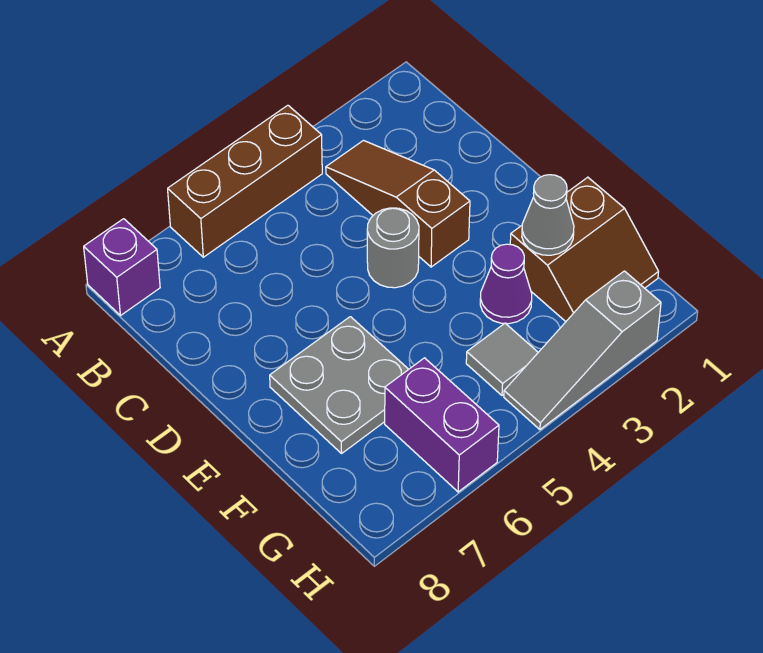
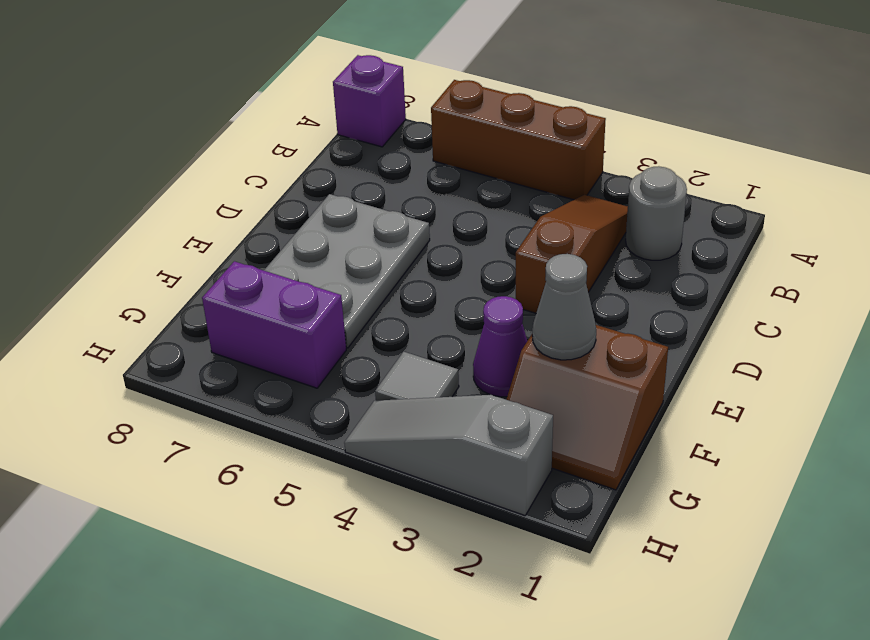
grey round brick D4 level 1 -> grey round brick B2 level 1
grey plate E6:F7 level 1 -> grey plate D6:F7 level 1
purple brick G6:H6 level 1 -> purple brick G6:G7 level 1

